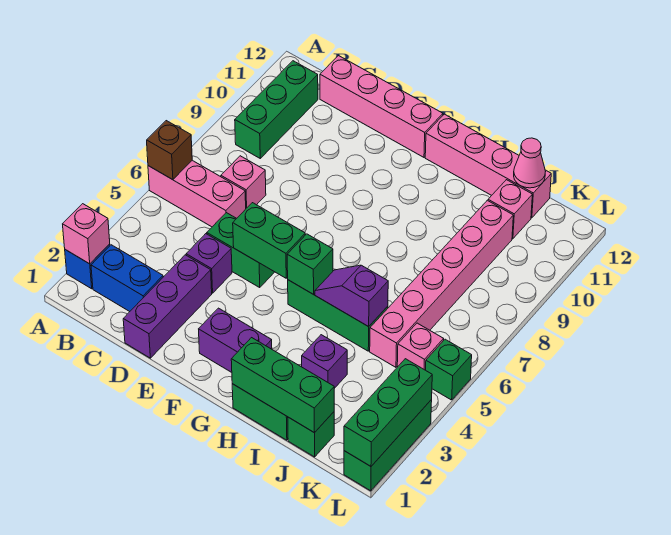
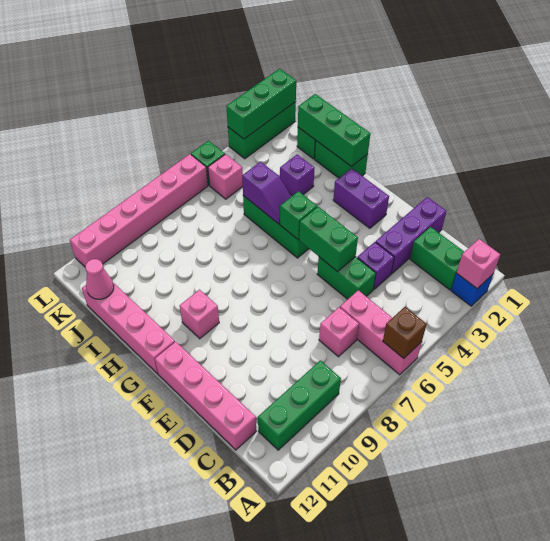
blue brick B2:C2 level 1 -> green brick B2:C2 level 1
pink brick J5:J10 level 1 -> pink brick L6:L11 level 1
pink brick J11 level 1 -> pink brick G10 level 1

